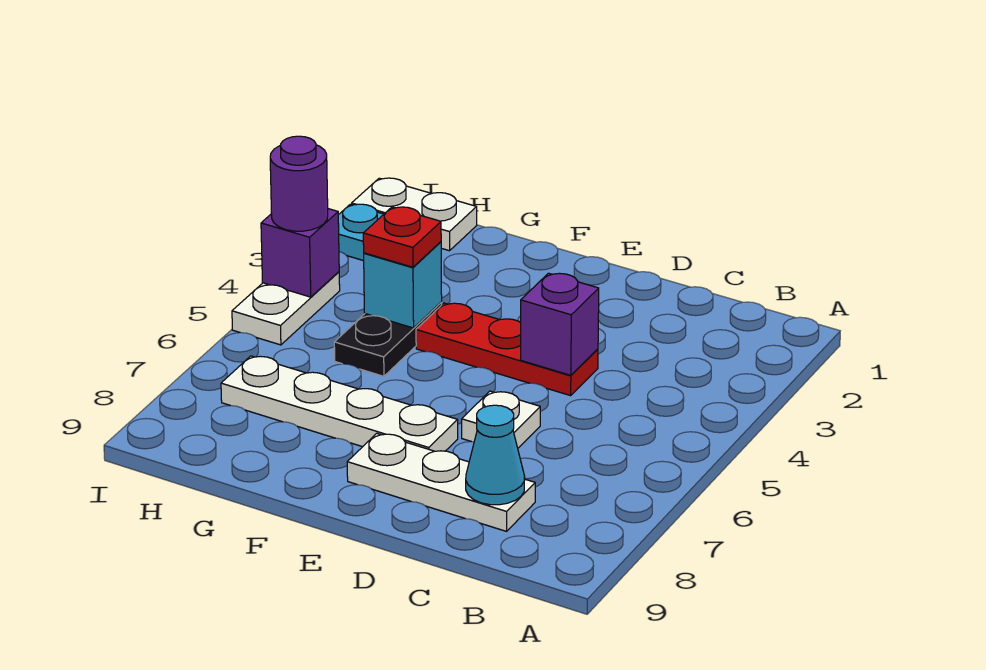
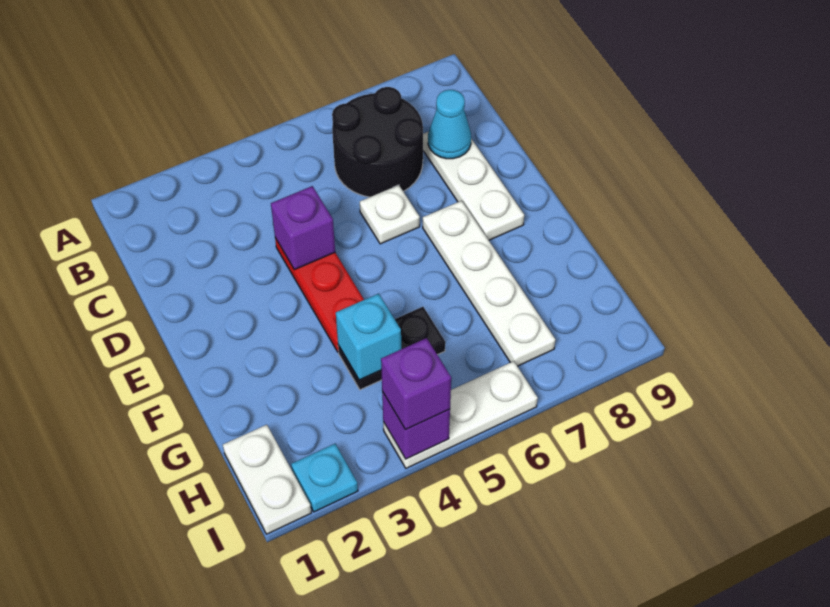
none -> black round brick B6:C7 level 1
red plate G4 level 3 -> none
white plate I4:I5 level 1 -> white plate I4:I6 level 1
purple round brick I4 level 3 -> purple brick I4 level 3

